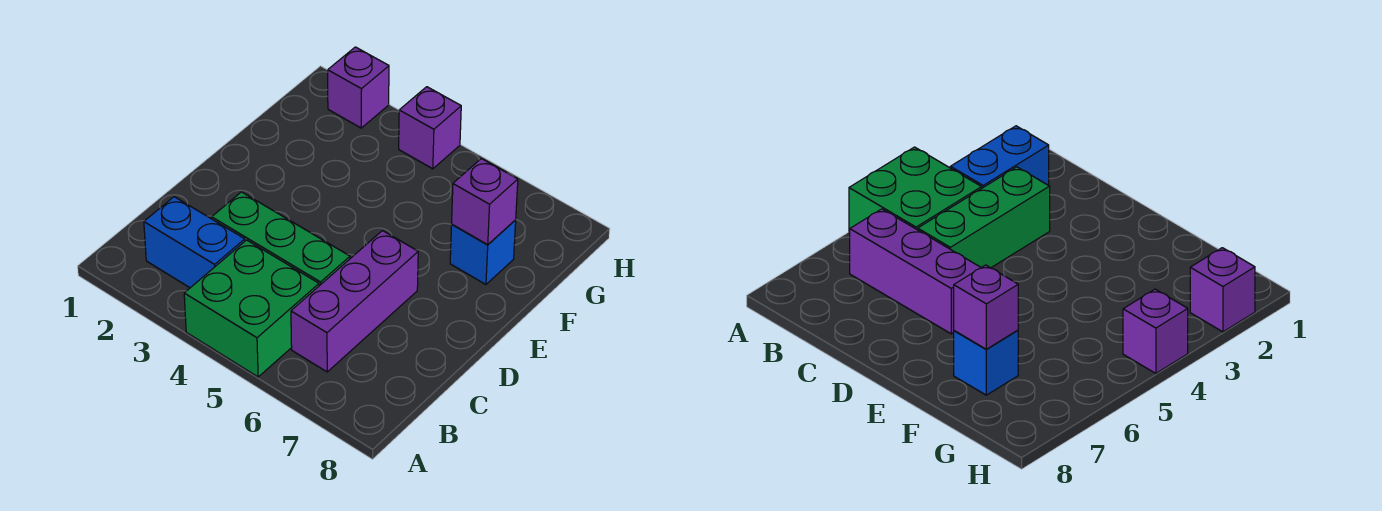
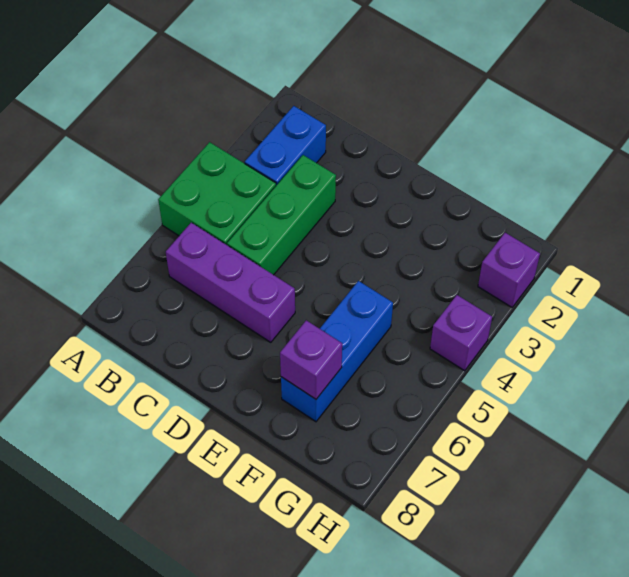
blue brick F7 level 1 -> blue brick F5:F7 level 1

